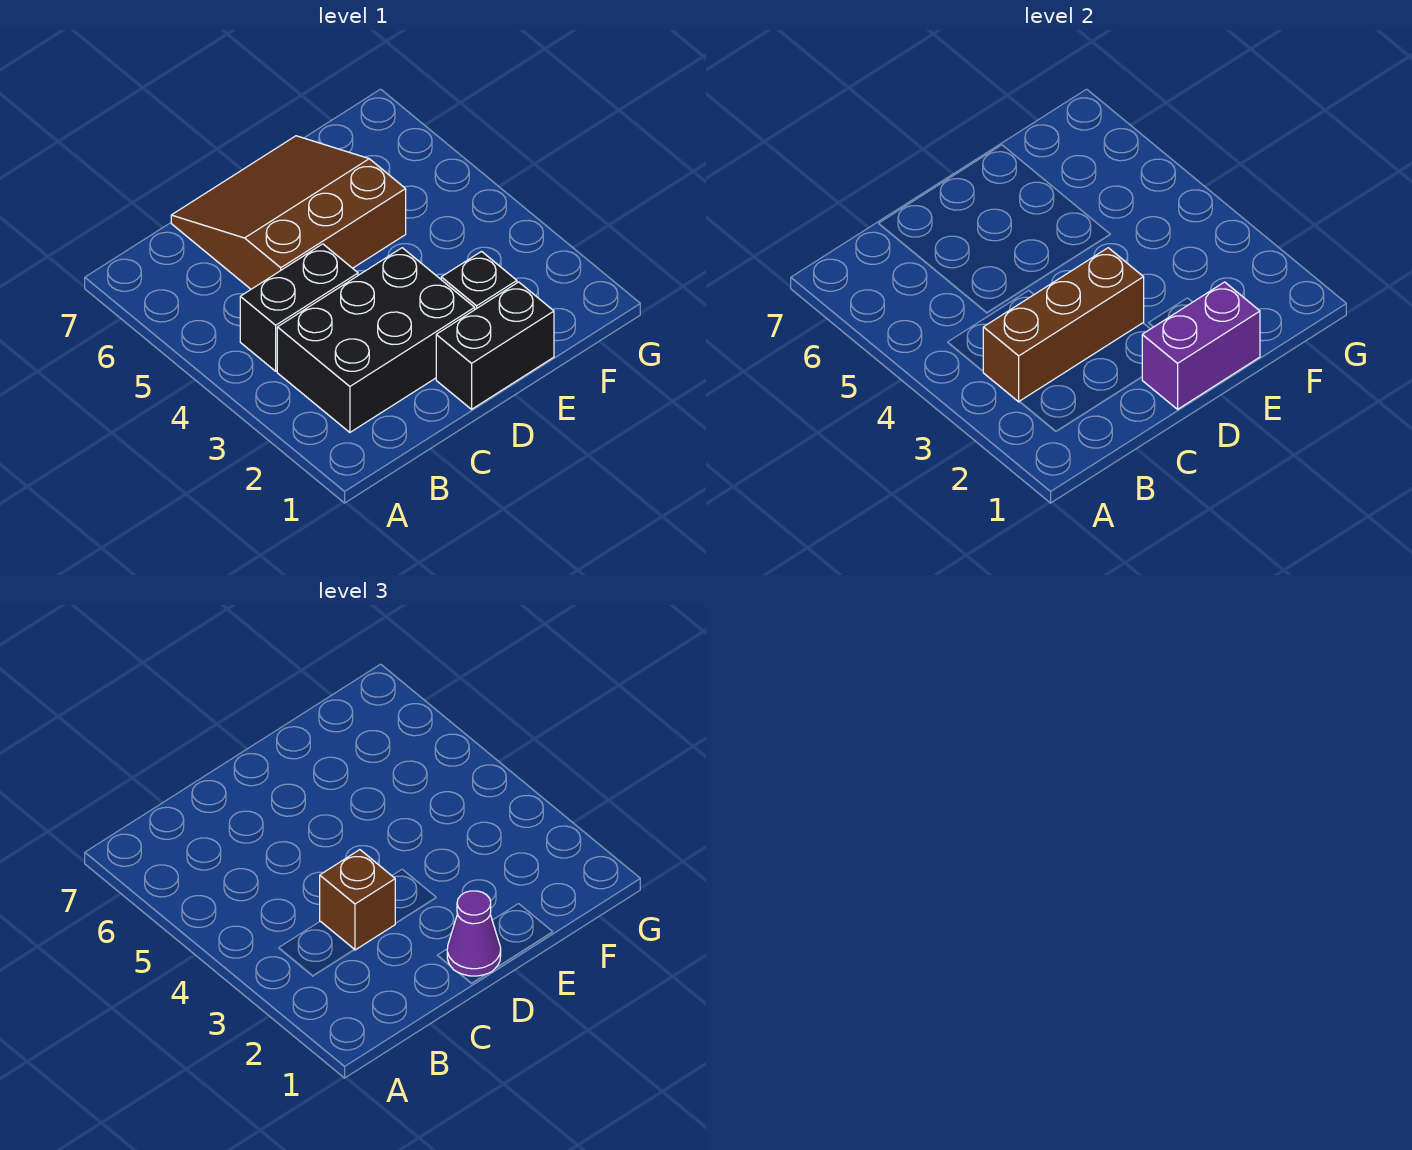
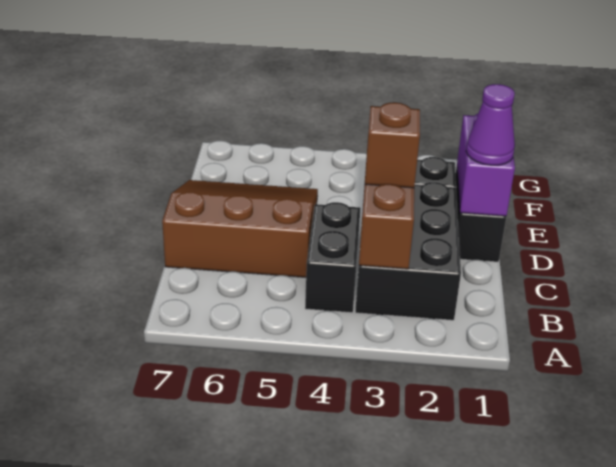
brown slope C5:E7 level 1 top 5 -> brown slope C5:E7 level 1 top C

